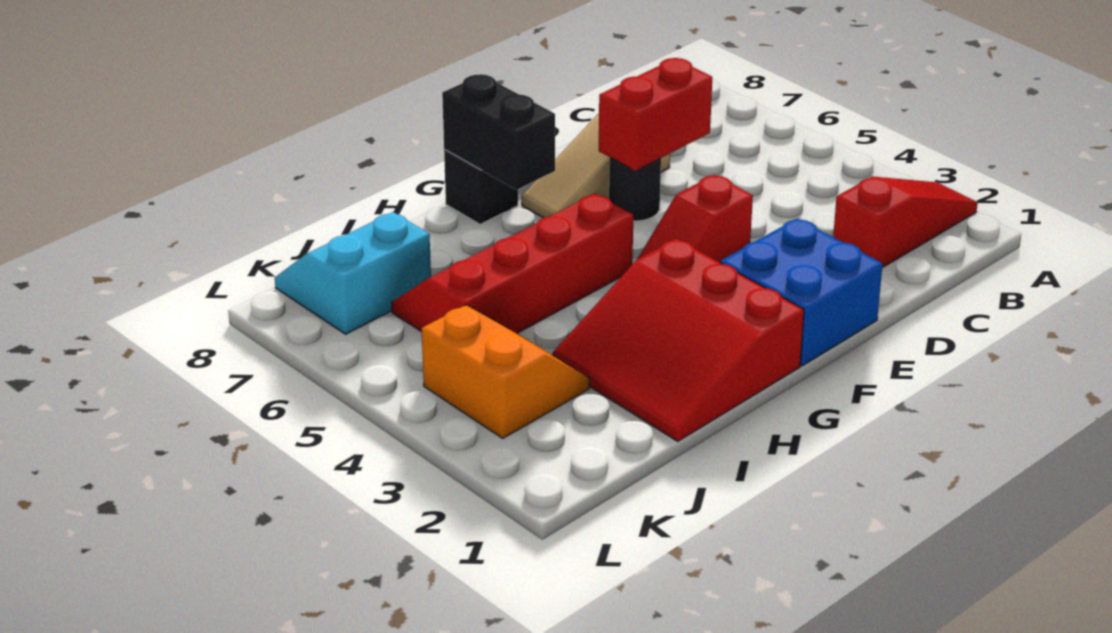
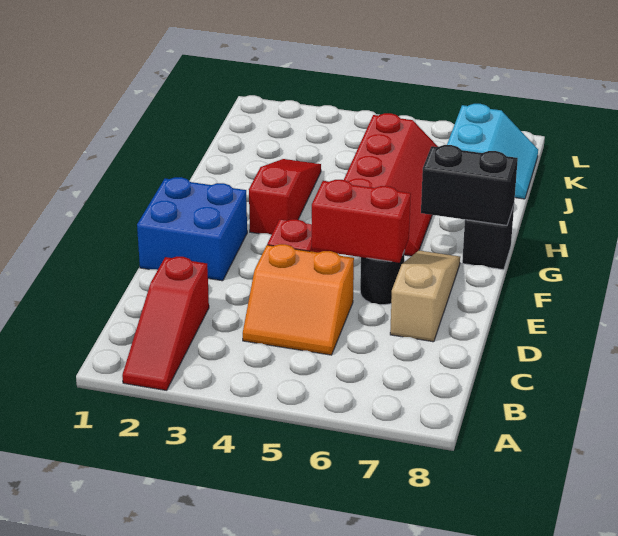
red brick D6:E6 level 2 -> red brick E5:E6 level 2
red slope G1:I3 level 1 top G -> red slope G3:I3 level 1 top G
orange slope J3:K4 level 1 top K -> orange slope C4:D5 level 1 top D

